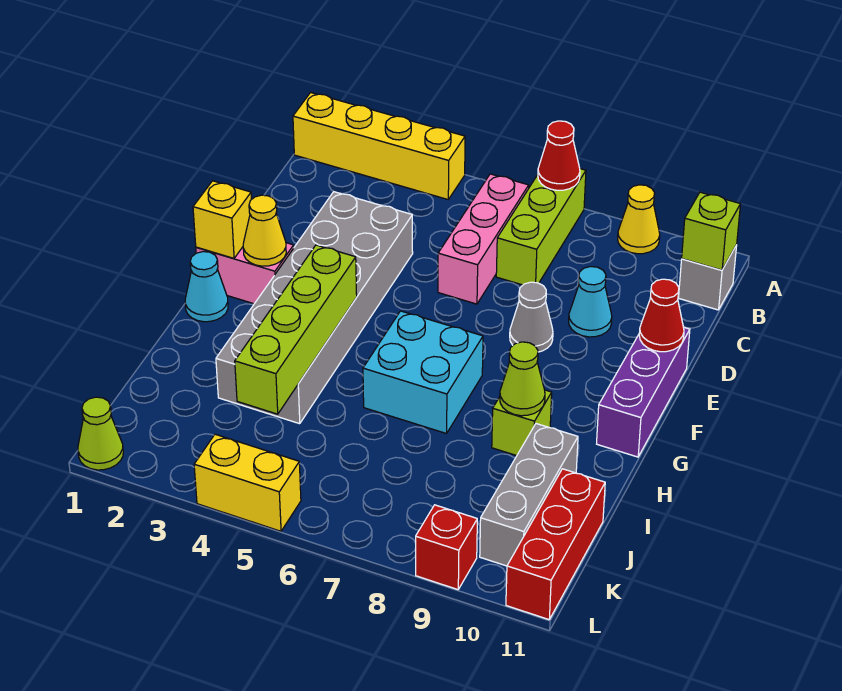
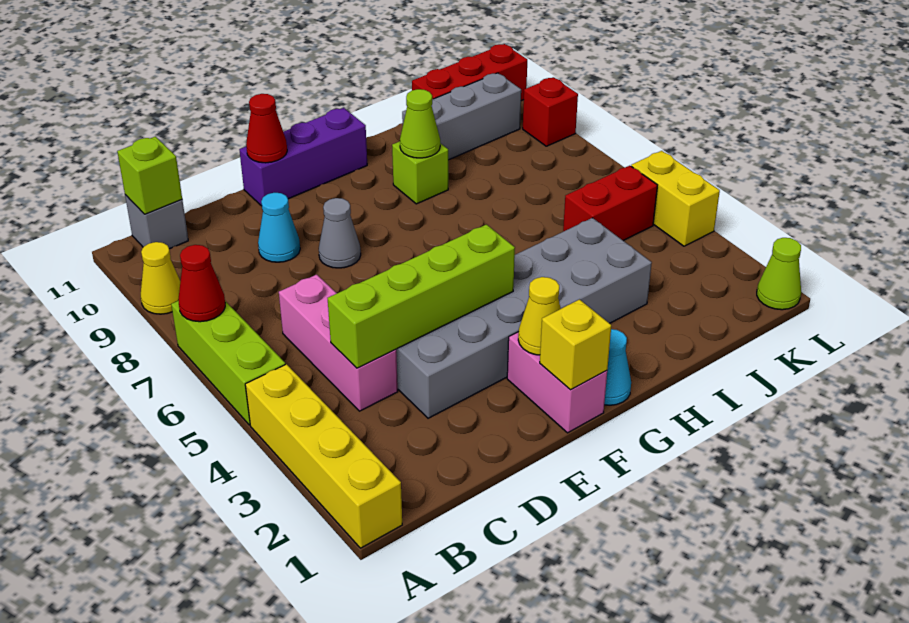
lime brick A7:C7 level 1 -> lime brick A5:A7 level 1
pink brick B6:D6 level 1 -> pink brick C4:C6 level 1
lime brick G4:J4 level 2 -> lime brick C4:F4 level 2
cyan brick G6:H7 level 1 -> none
none -> red brick J5:K5 level 1

